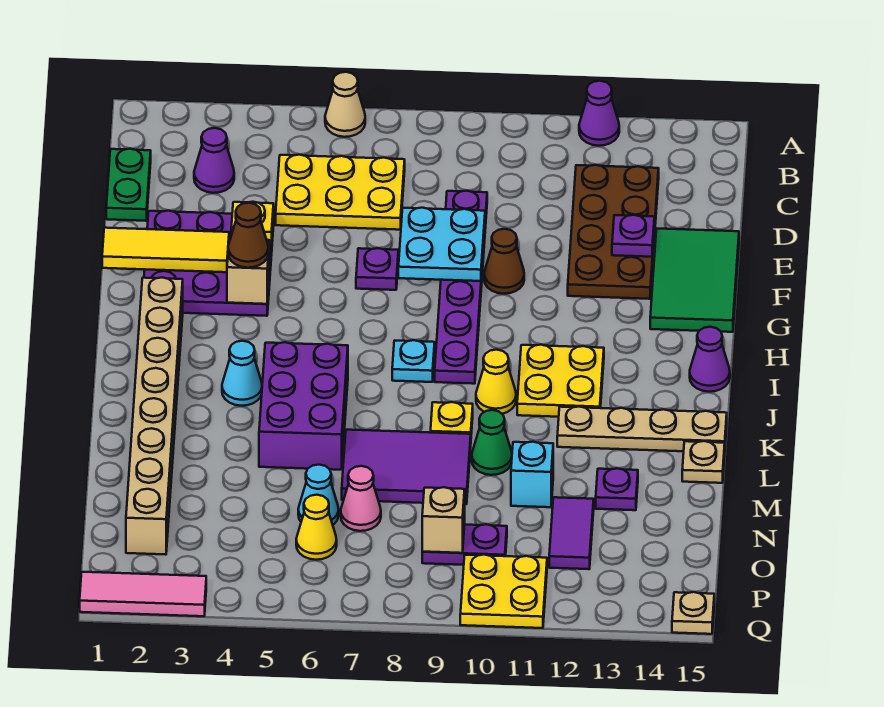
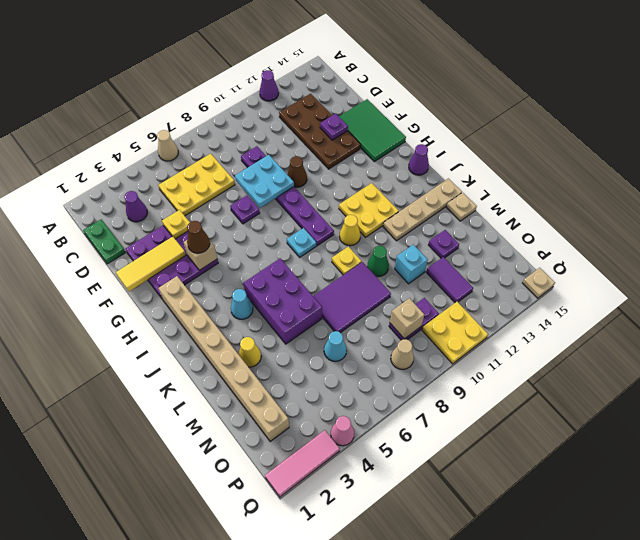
pink cone N7 level 1 -> pink cone Q4 level 1
yellow cone O6 level 1 -> yellow cone L3 level 1
none -> tan cone P8 level 1

